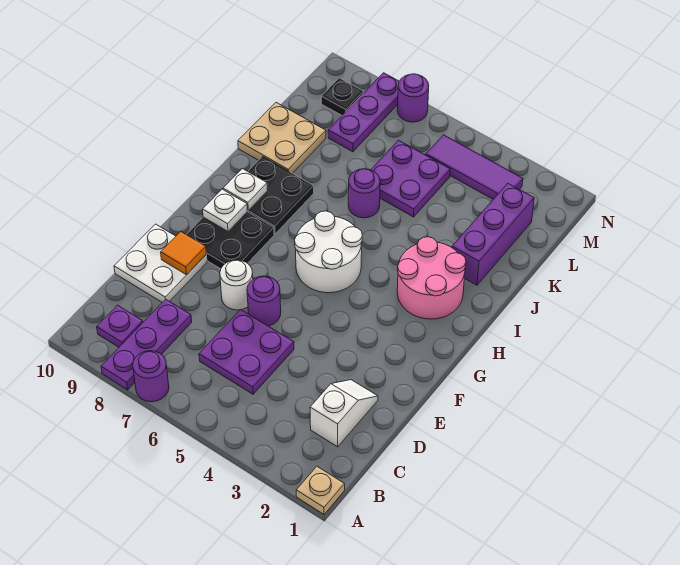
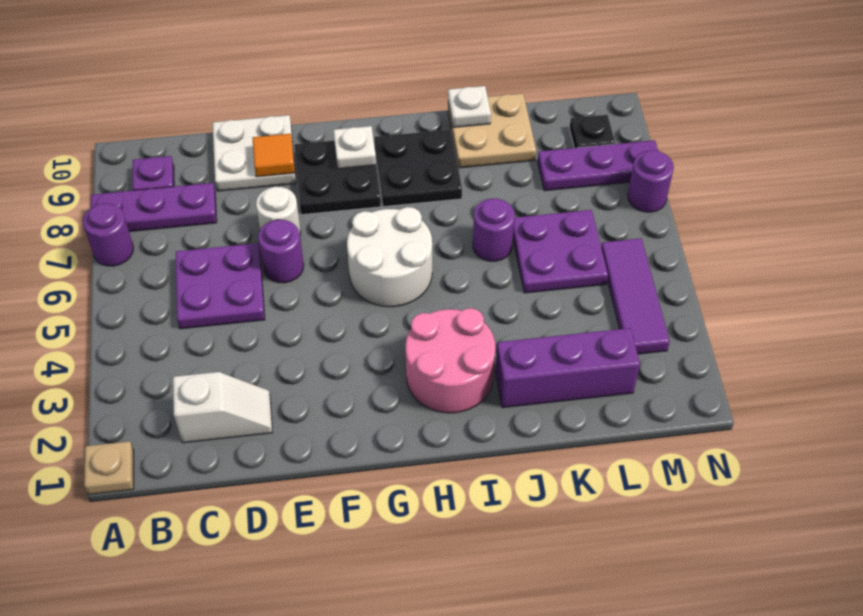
white plate H9 level 2 -> white plate J10 level 2

